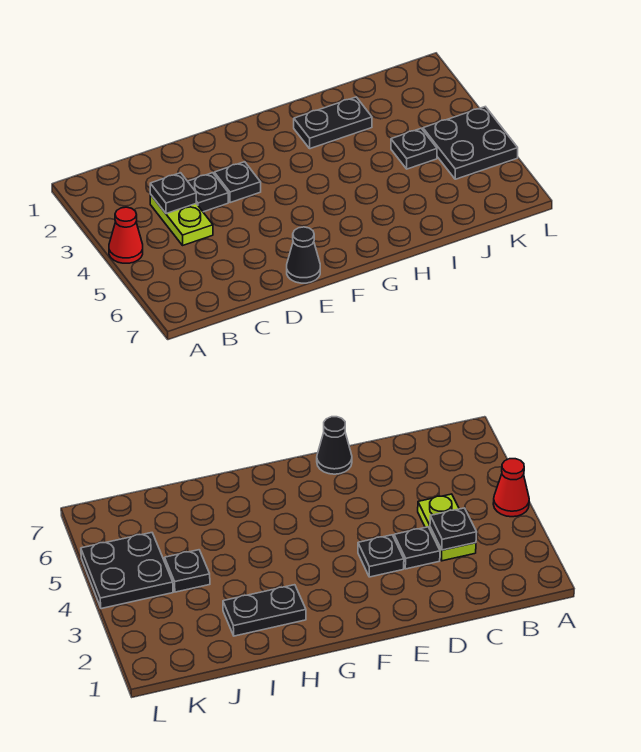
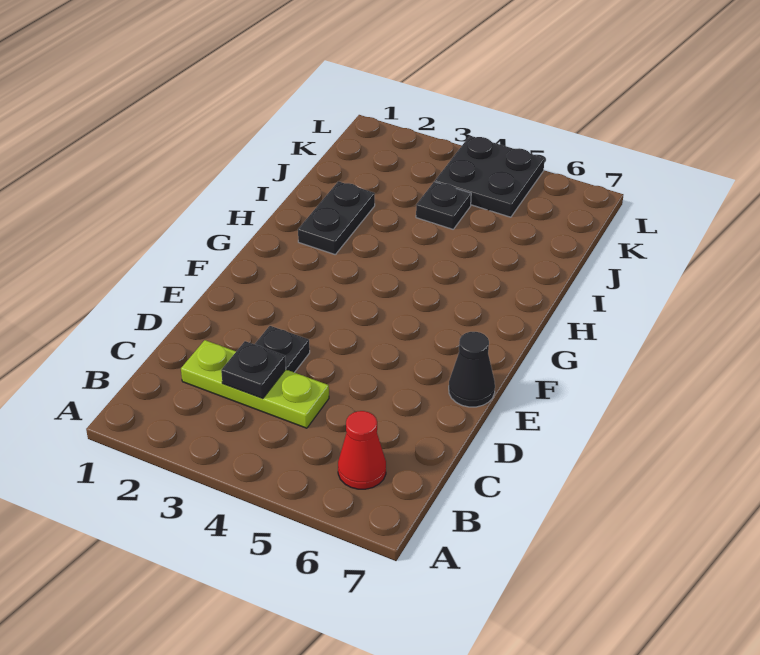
red cone A4 level 1 -> red cone B6 level 1
lime plate C3:C4 level 1 -> lime plate C2:C4 level 1
black plate E3 level 1 -> none

